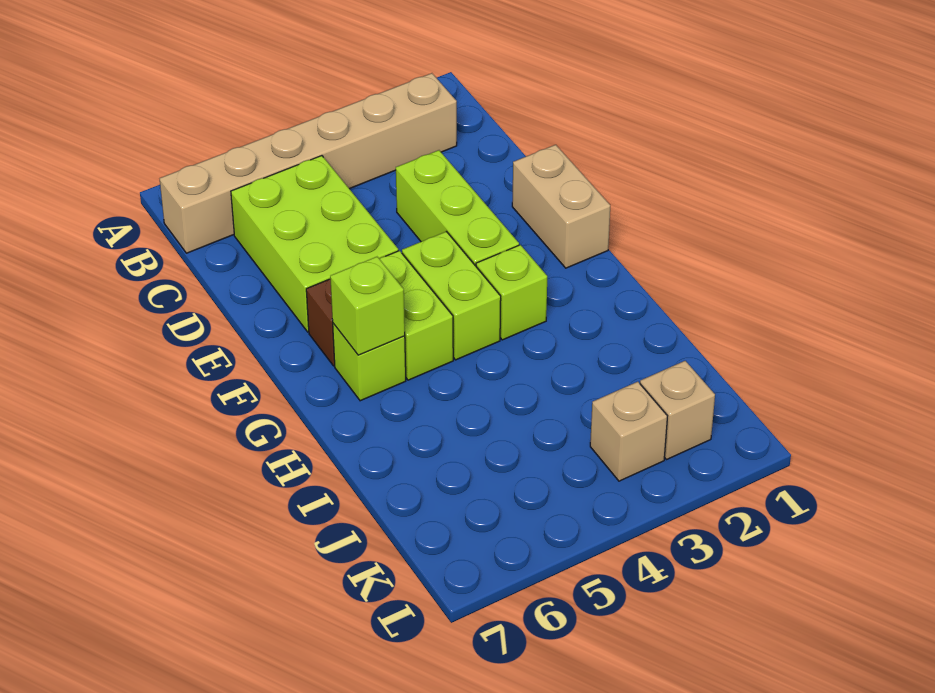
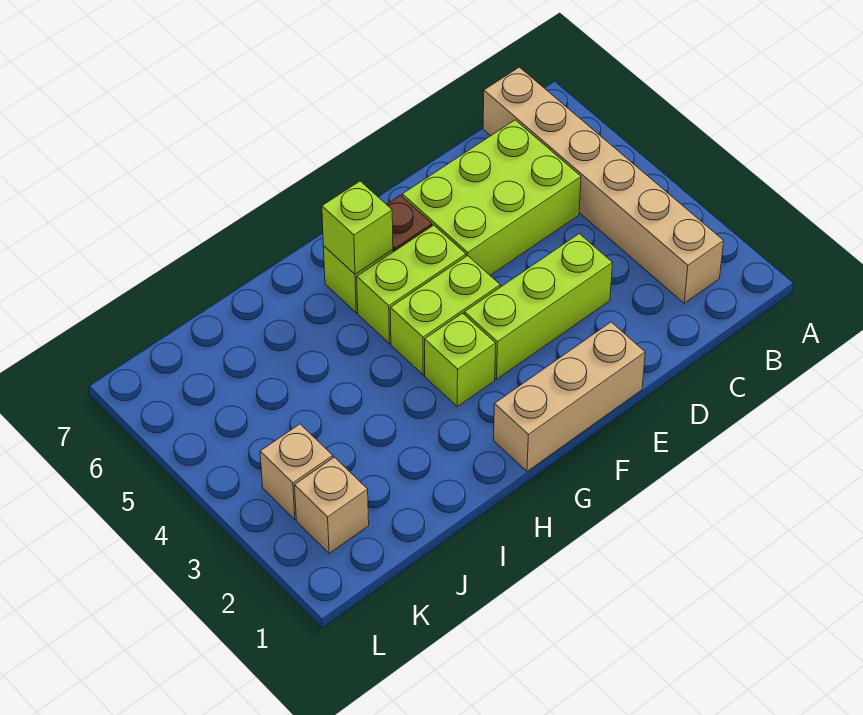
tan brick E1:F1 level 1 -> tan brick E1:G1 level 1

